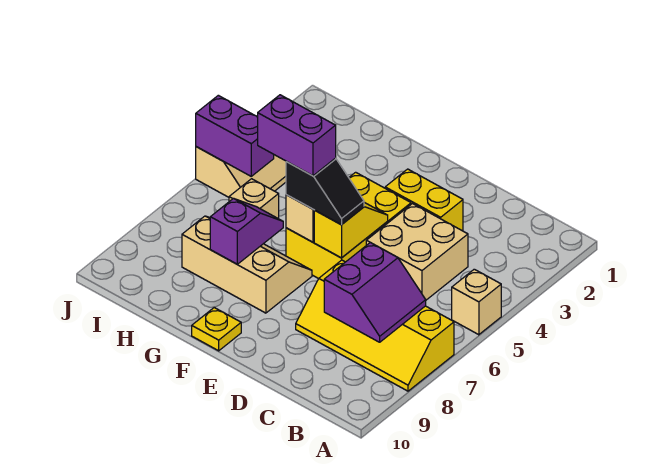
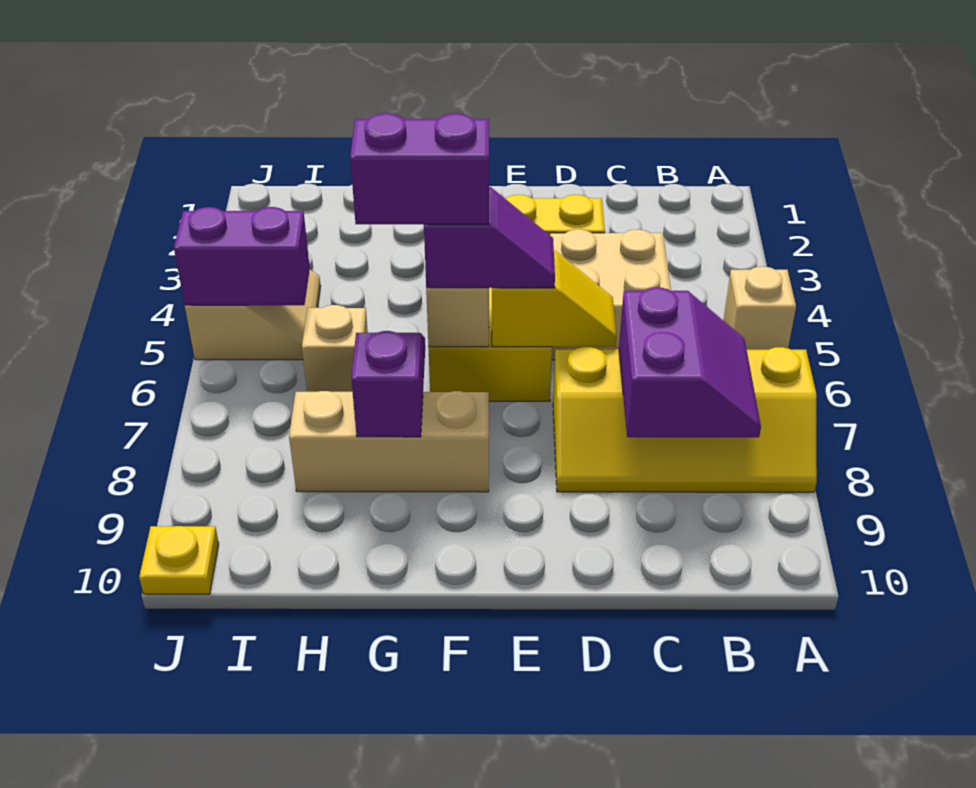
yellow slope E5:E6 level 2 top 6 -> yellow slope D6:E6 level 2 top E
black slope E6:F6 level 3 top F -> purple slope E6:F6 level 3 top F
yellow plate F10 level 1 -> yellow plate J10 level 1

